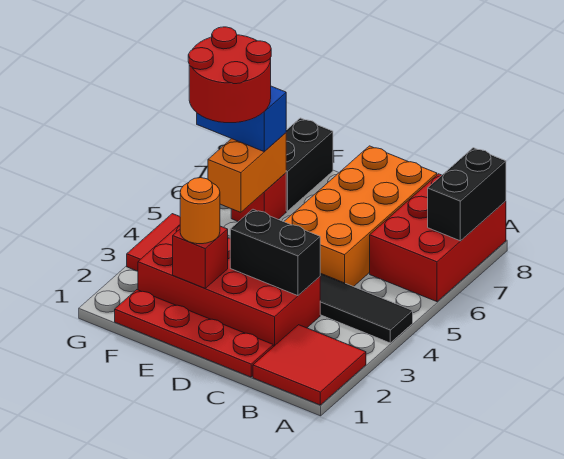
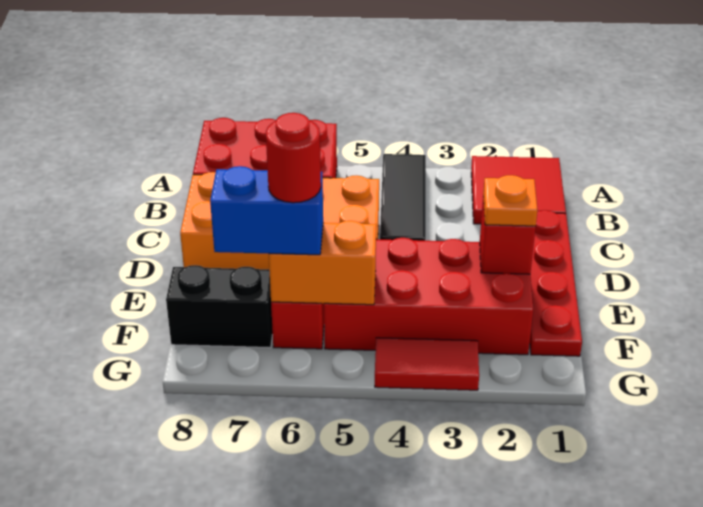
black brick A7:A8 level 2 -> none
red brick C2:F3 level 1 -> red brick E2:F5 level 1
black brick C3:D3 level 2 -> none
orange round brick E2 level 3 -> orange plate E2 level 3
red round brick F5:G6 level 4 -> red round brick F6 level 4
blue brick F6:G6 level 3 -> blue brick F6:F7 level 3

